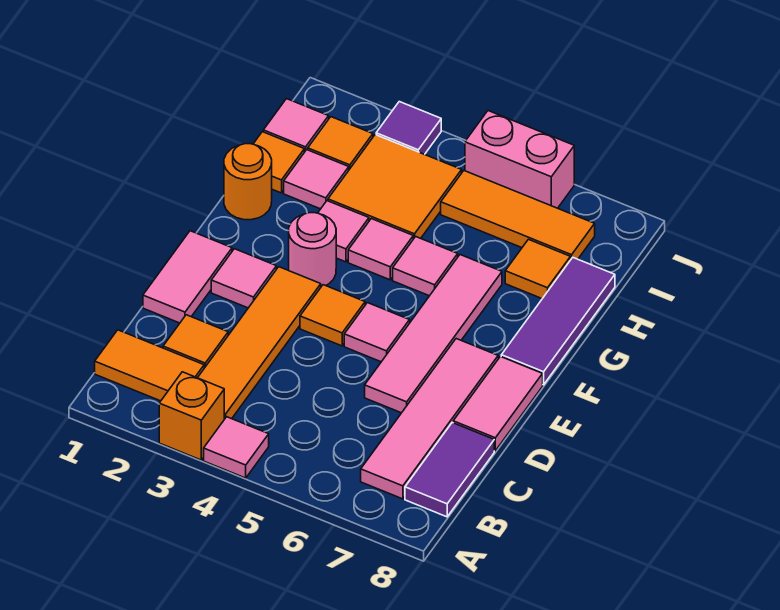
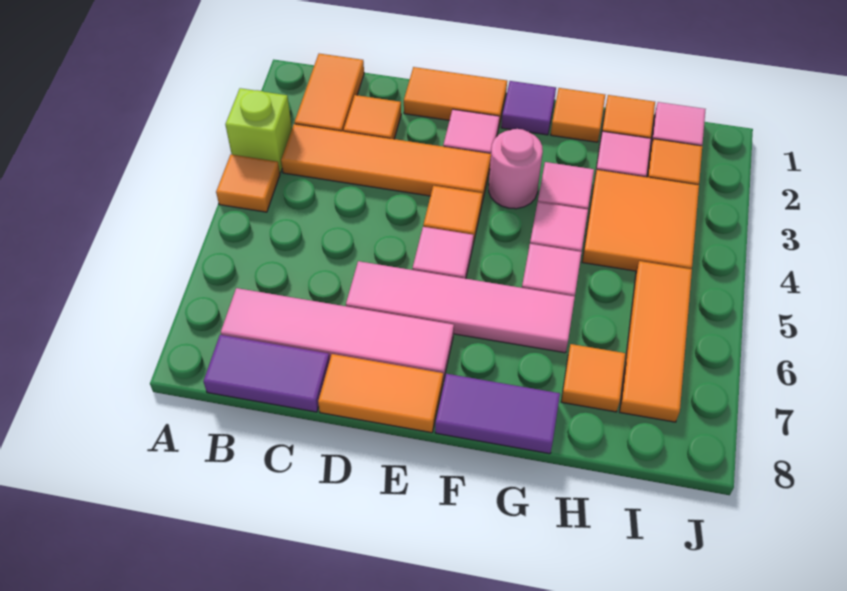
orange brick A3 level 1 -> lime brick A3 level 1
pink tile A4 level 1 -> orange tile A4 level 1
pink tile D1:E1 level 1 -> orange tile D1:E1 level 1
pink tile D8:E8 level 1 -> orange tile D8:E8 level 1
purple tile F8:H8 level 1 -> purple tile F8:G8 level 1
orange round brick G1 level 1 -> orange tile G1 level 1
purple tile J3 level 1 -> purple tile F1 level 1
pink brick J5:J6 level 1 -> none

